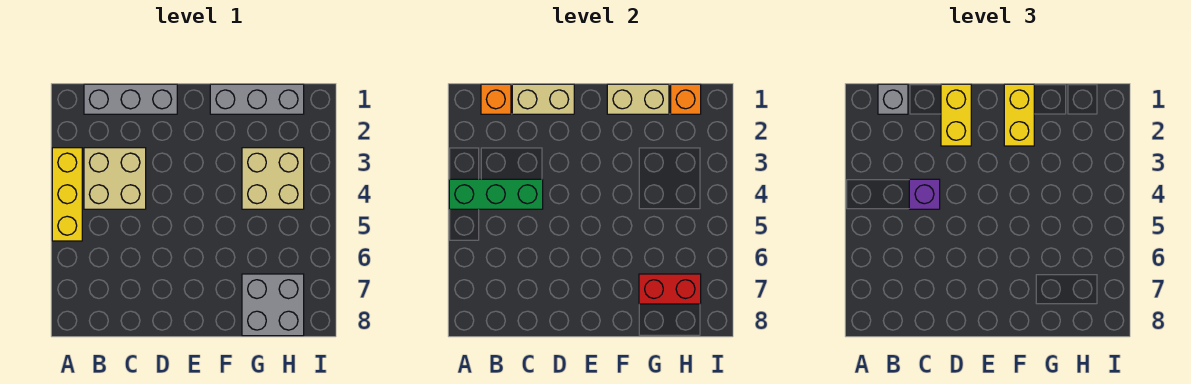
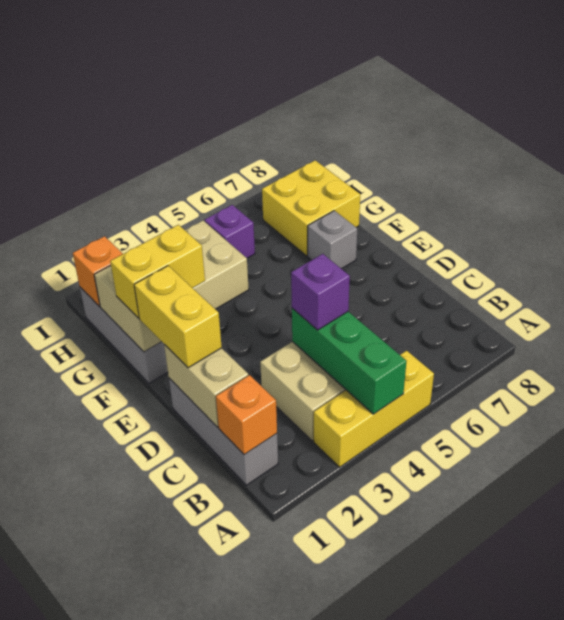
grey brick B1 level 3 -> grey brick F7 level 1
yellow brick D1:D2 level 3 -> yellow brick D1:E1 level 3
grey brick G7:H8 level 1 -> yellow brick G7:H8 level 1
red brick G7:H7 level 2 -> none
none -> purple brick H5 level 1

